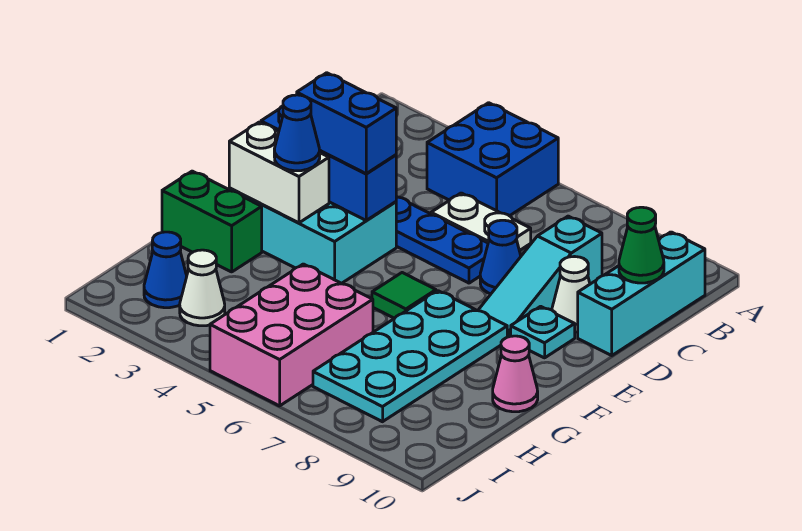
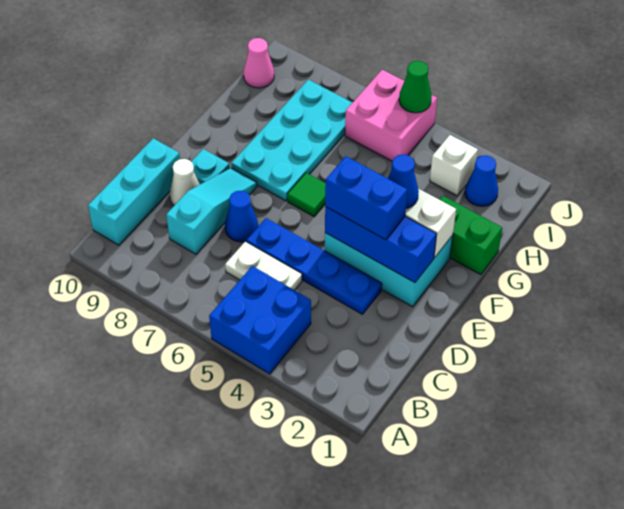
green cone C10 level 2 -> green cone J5 level 2
pink cone G10 level 1 -> pink cone I10 level 1
pink brick H5:J6 level 1 -> pink brick I5:J6 level 1
white cone I3 level 1 -> white brick I3 level 1

